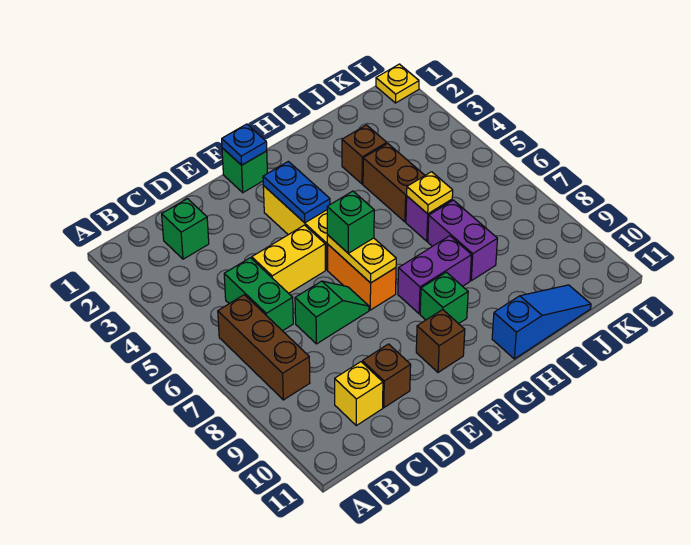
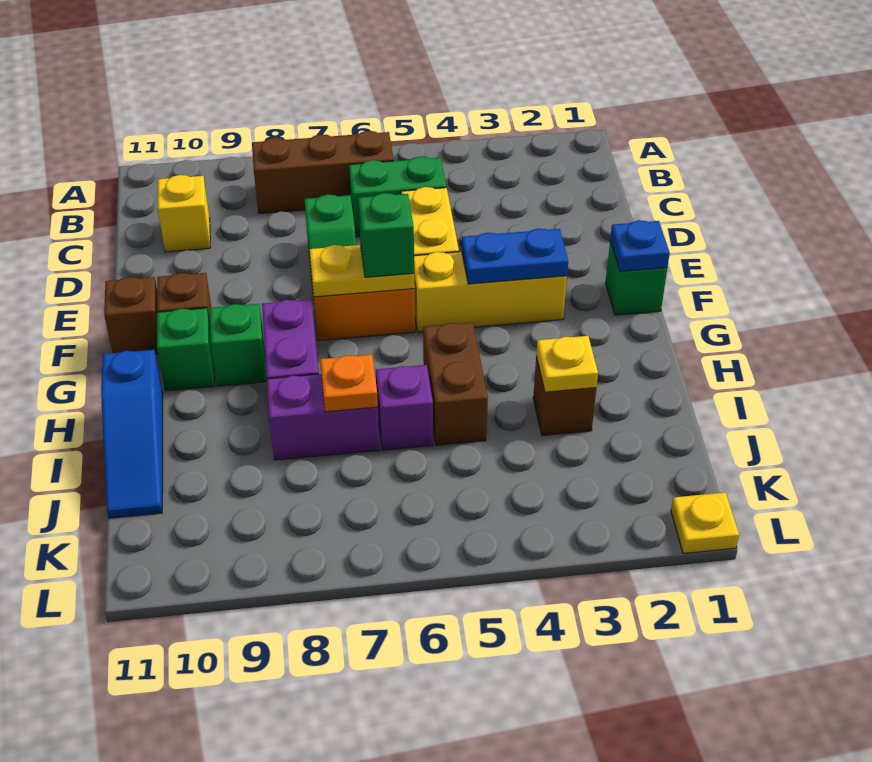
green brick C2 level 1 -> green brick G10 level 1
brown brick D10 level 1 -> brown brick F11 level 1
brown brick I4:I5 level 1 -> brown brick H5:I5 level 1
yellow plate I6 level 2 -> yellow plate I3 level 2
none -> orange plate I7 level 2

